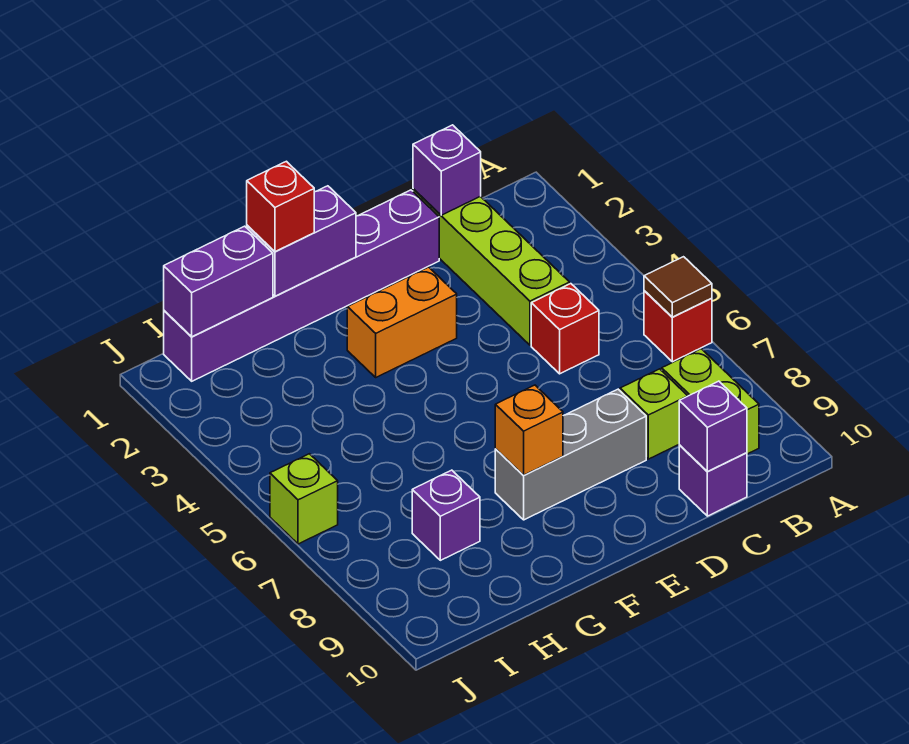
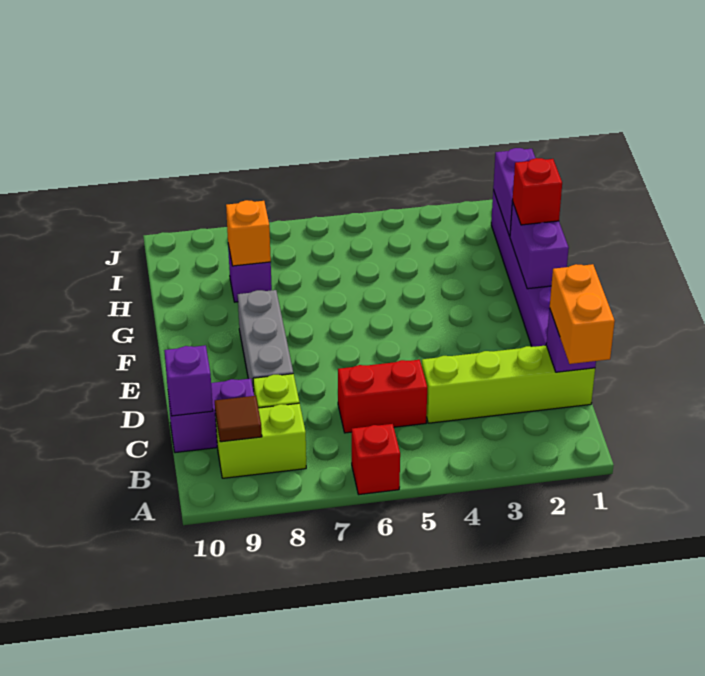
brown tile A6 level 2 -> brown tile B9 level 2
red brick C5 level 1 -> red brick C5:C6 level 1
purple brick C10 level 1 -> purple brick C9:C10 level 1
orange brick E3:F3 level 1 -> orange brick B1:C1 level 3
orange brick F8 level 2 -> orange brick H8 level 2
lime brick J6 level 1 -> none

